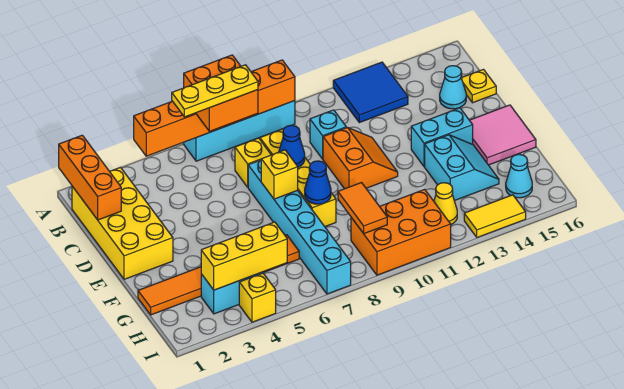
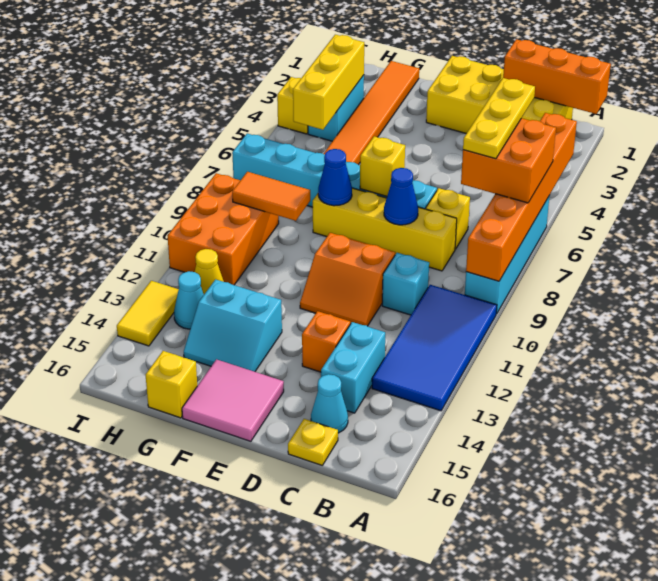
blue tile A12:B13 level 1 -> blue tile A10:B13 level 1
none -> orange brick D13 level 1
cyan brick E13:E14 level 1 -> cyan brick C13:C14 level 1
none -> yellow brick G16 level 1
cyan cone H15 level 1 -> cyan cone H13 level 1

